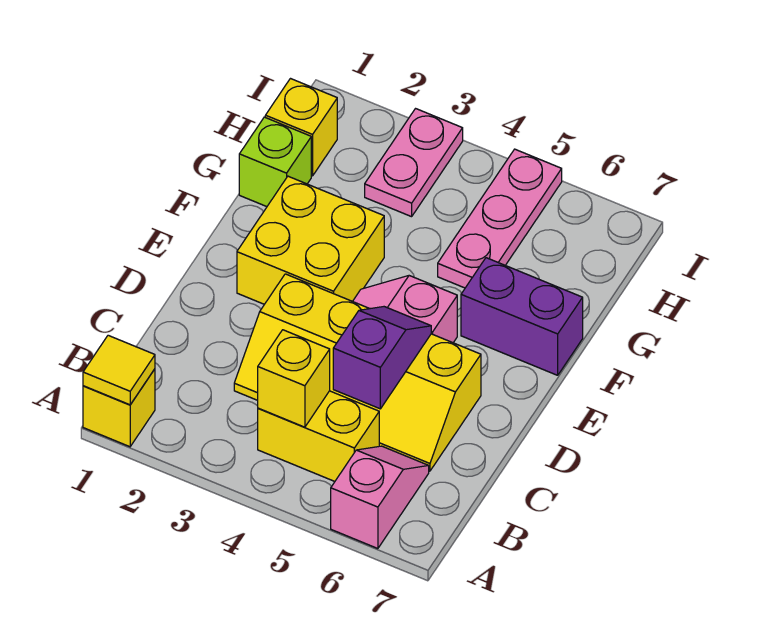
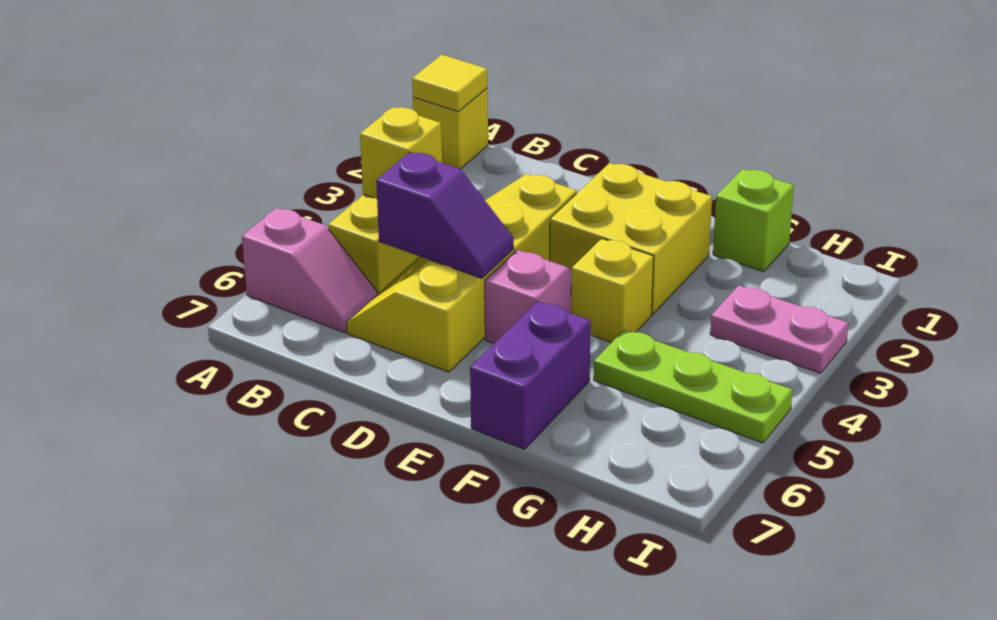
pink plate G5:I5 level 1 -> lime plate G5:I5 level 1
yellow brick H1 level 1 -> yellow brick F4 level 1

